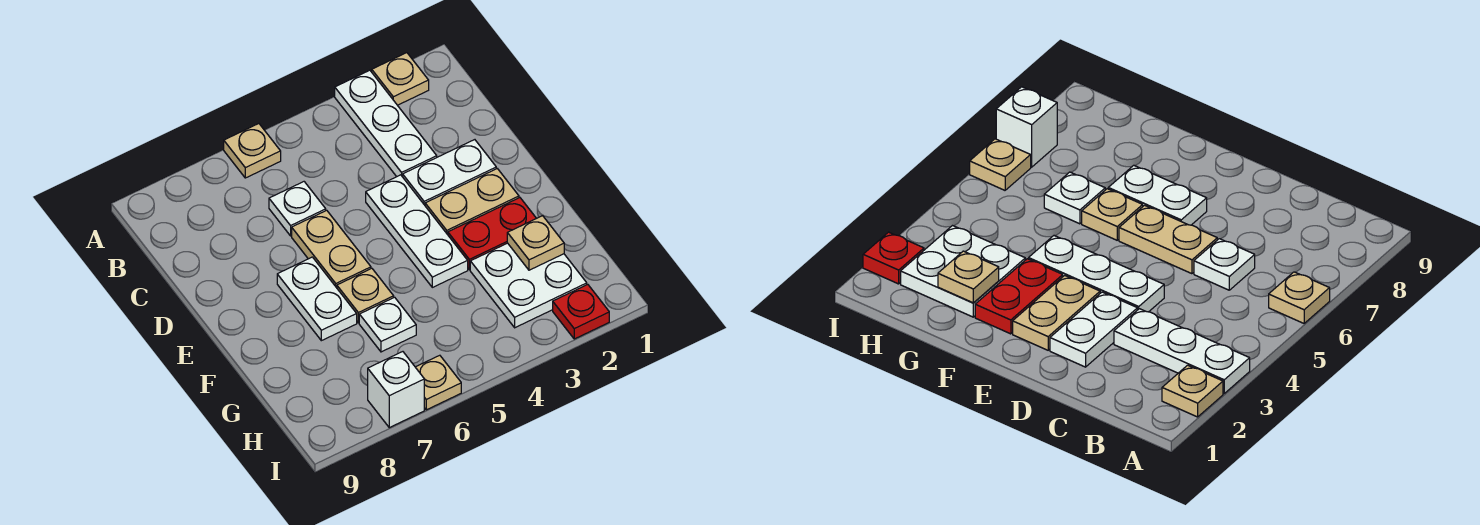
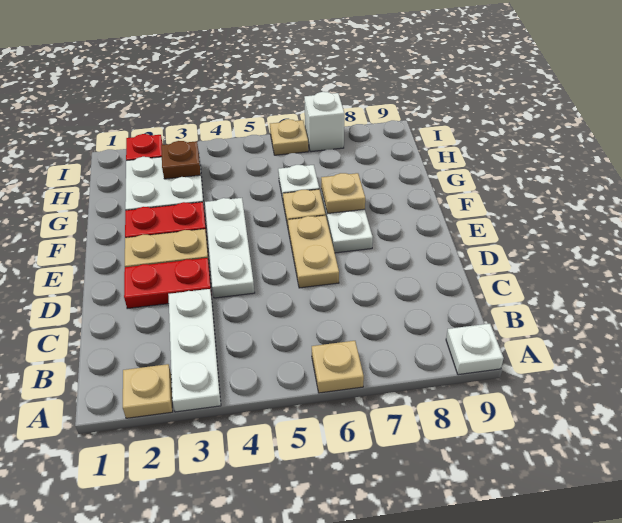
white plate C6 level 1 -> white plate A9 level 1
white plate D2:D3 level 1 -> red plate D2:D3 level 1
tan plate G2 level 2 -> tan plate F7 level 2
none -> brown plate H3 level 2

